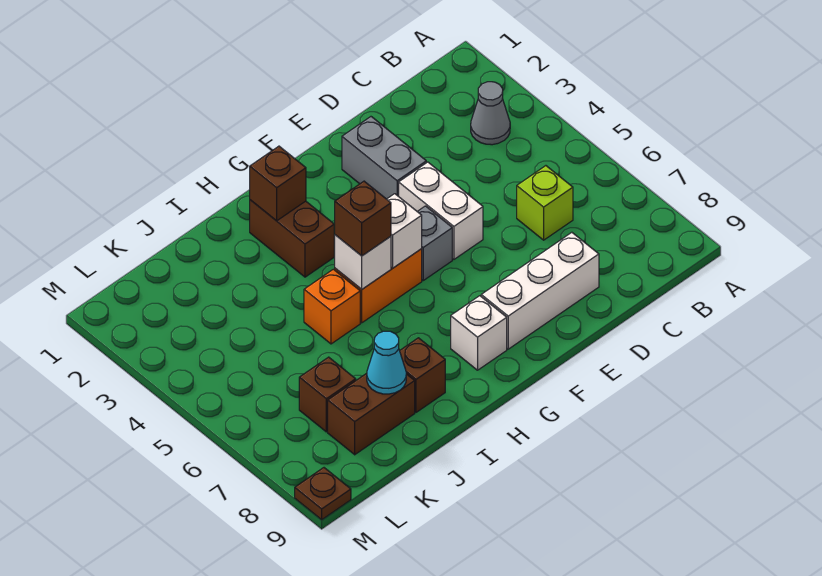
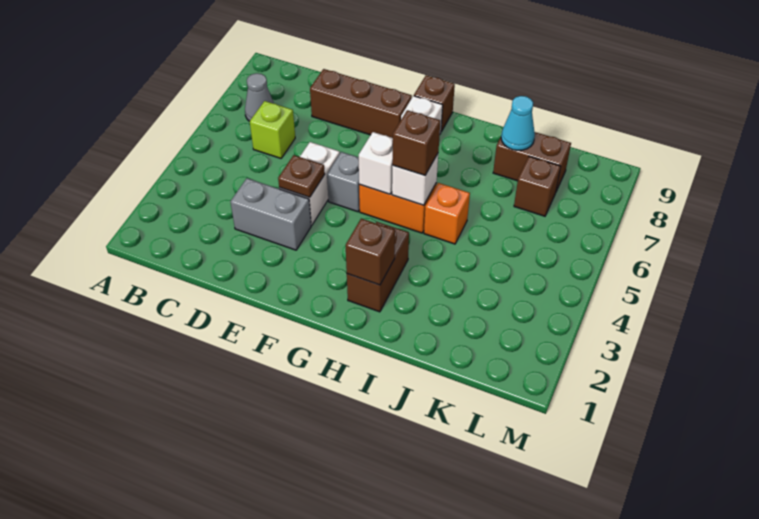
grey cone B3 level 1 -> grey cone B7 level 1
white brick D8:F8 level 1 -> brown brick D8:F8 level 1
grey brick E2:E3 level 1 -> grey brick D3:E3 level 1
brown brick I8 level 1 -> brown brick G9 level 1
brown plate M9 level 1 -> brown plate E4 level 2

